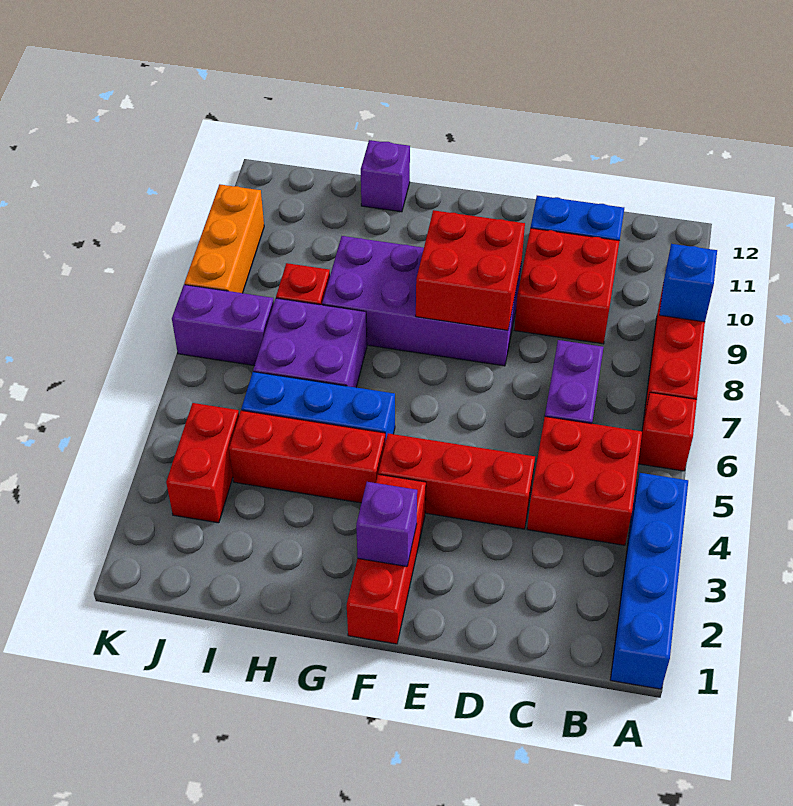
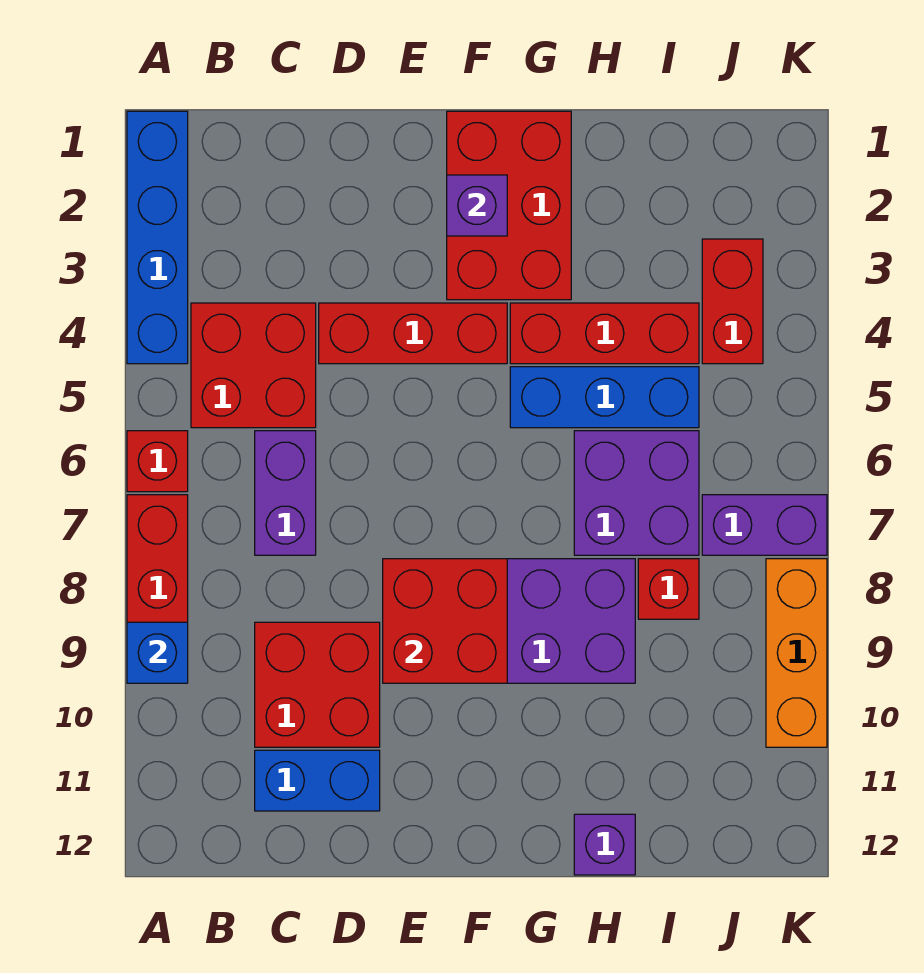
red brick F1:F3 level 1 -> red brick F1:G3 level 1

